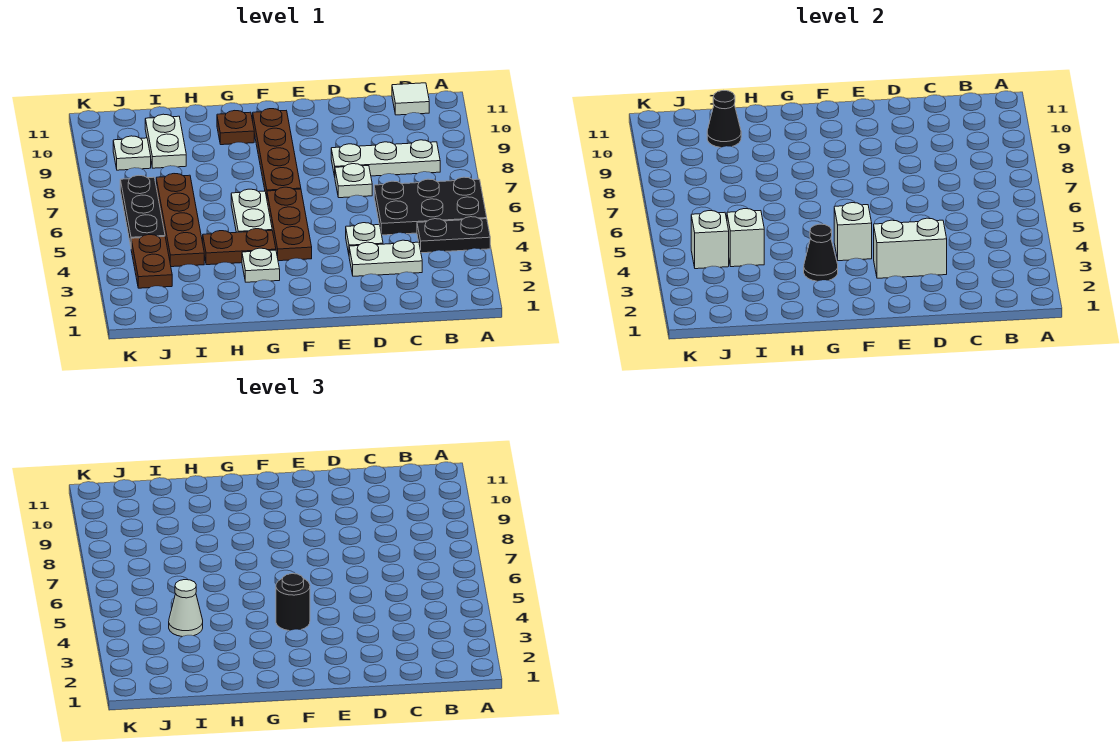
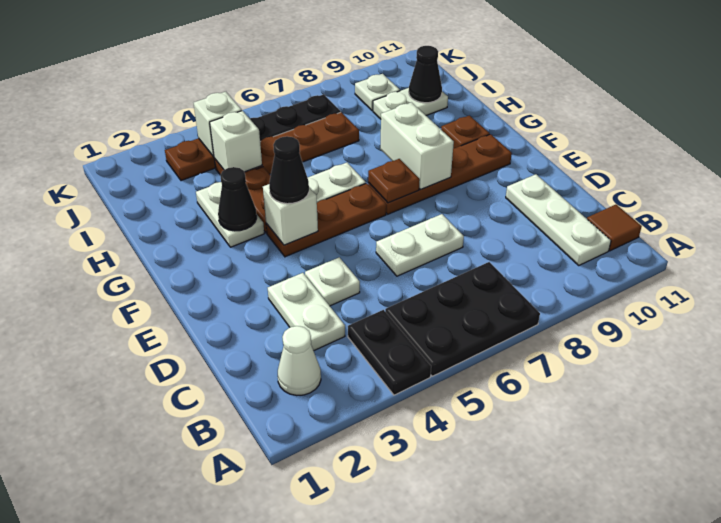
black plate A5:C6 level 1 -> black plate A5:B7 level 1
white plate B8:D8 level 1 -> white plate B10:D10 level 1
white tile B11 level 1 -> brown tile B11 level 1
white brick D3:E3 level 2 -> white brick F8:G8 level 2
white plate D7 level 1 -> white plate D6:D7 level 1
black round brick F4 level 3 -> black cone F4 level 3
none -> brown plate F7 level 2
white plate G3 level 1 -> white plate G3:H3 level 1
white cone I4 level 3 -> white cone B2 level 1

